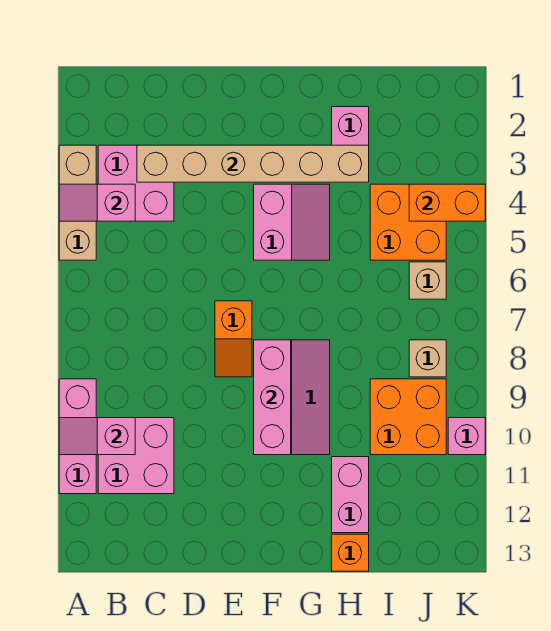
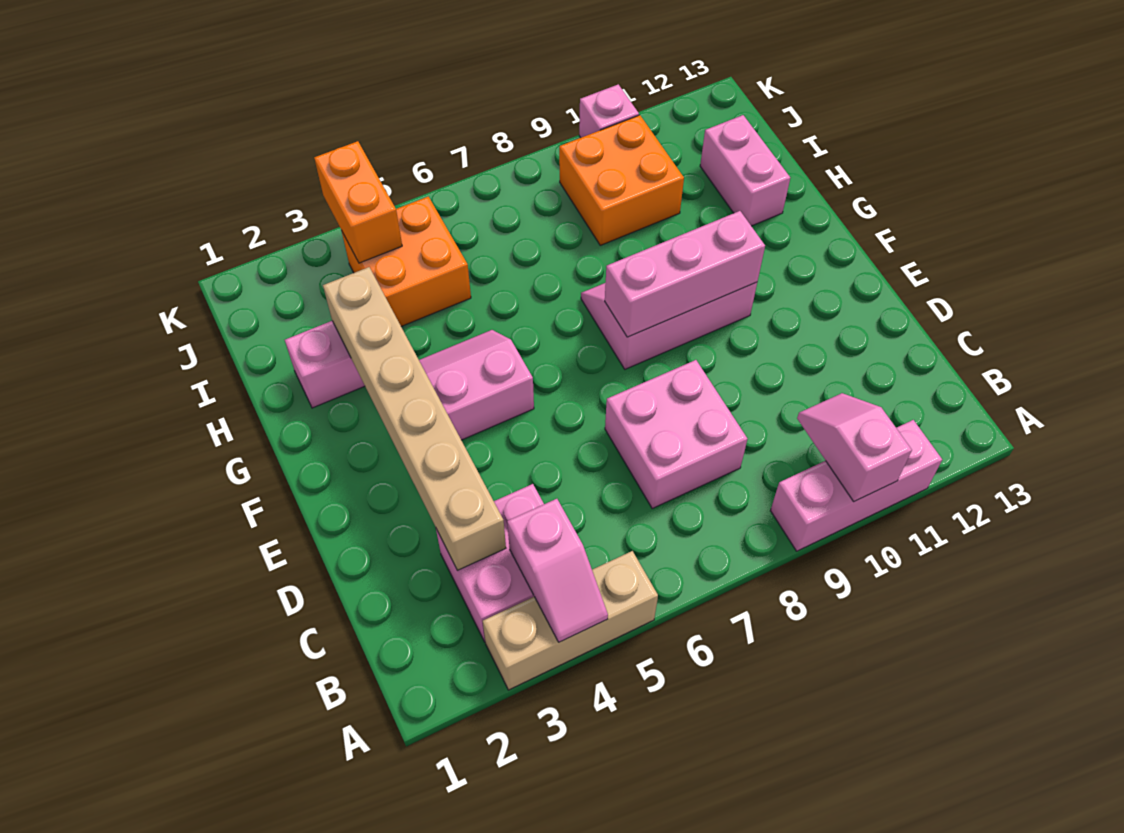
pink slope A10:B10 level 2 top B -> pink slope A10:B10 level 2 top A
pink brick B10:C11 level 1 -> pink brick C7:D8 level 1
orange slope E7:E8 level 1 top 7 -> none
pink brick H11:H12 level 1 -> pink brick H12:I12 level 1
orange brick H13 level 1 -> none
tan brick J6 level 1 -> none
tan brick J8 level 1 -> none

